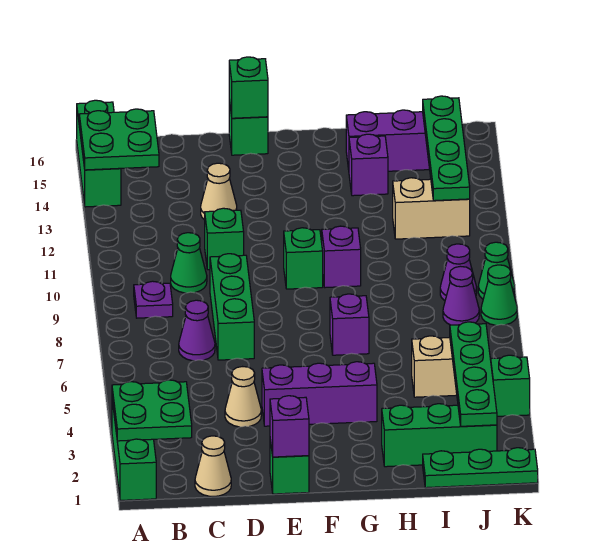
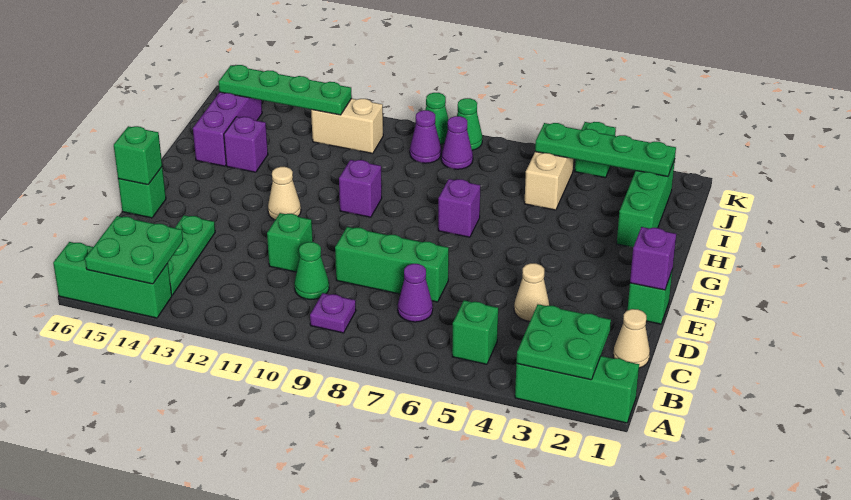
tan cone D13 level 1 -> tan cone F12 level 1
purple brick E4:G4 level 1 -> none
green brick F10 level 1 -> green brick B5 level 1
green plate I1:K1 level 1 -> green plate B14:D14 level 1
tan brick I12:J12 level 1 -> tan brick J11:J12 level 1

